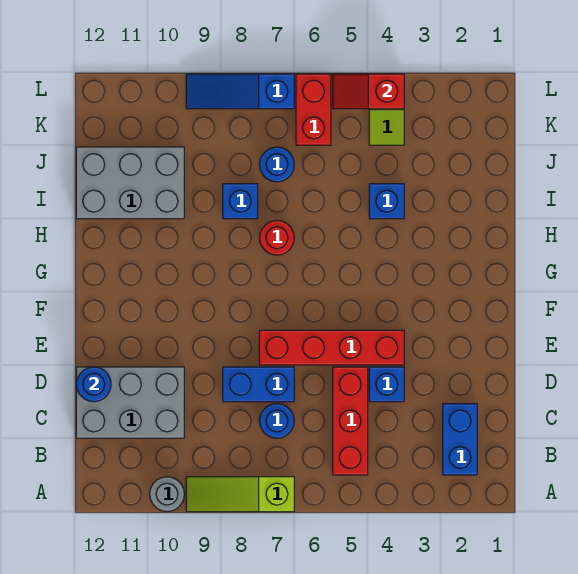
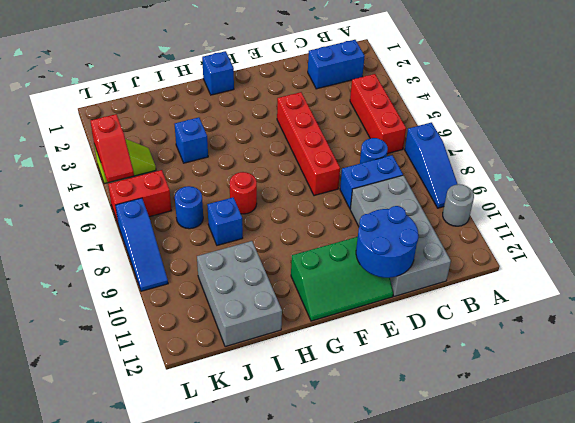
lime slope A7:A9 level 1 top 7 -> blue slope A7:A9 level 1 top 7
red brick B5:D5 level 1 -> red brick B4:B6 level 1
grey brick C10:D12 level 1 -> grey brick C9:D12 level 1
blue brick D4 level 1 -> blue brick G1 level 1
blue brick D7:D8 level 1 -> blue brick C8:D8 level 1
blue round brick D12 level 2 -> blue round brick D11:E12 level 2
none -> green slope E11:G12 level 1 top 11

